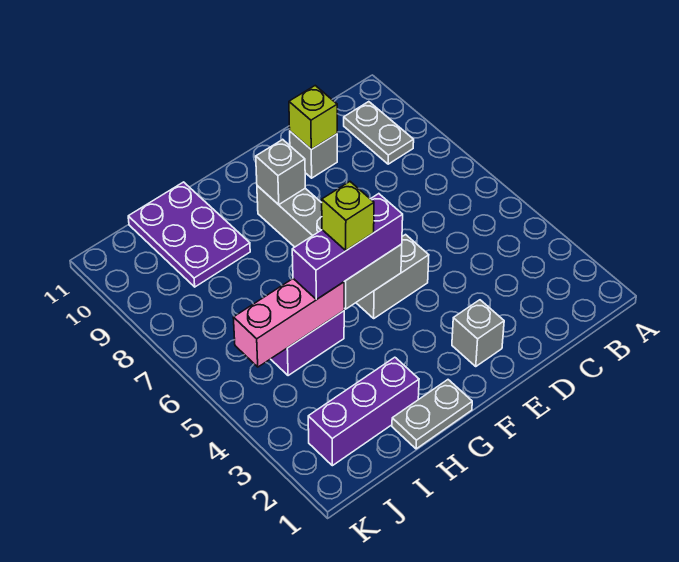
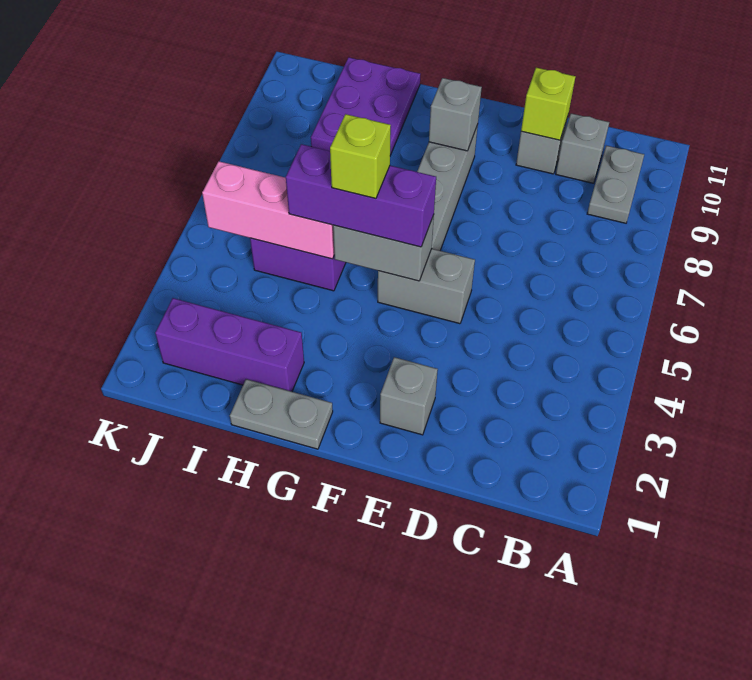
none -> grey brick C10 level 1

